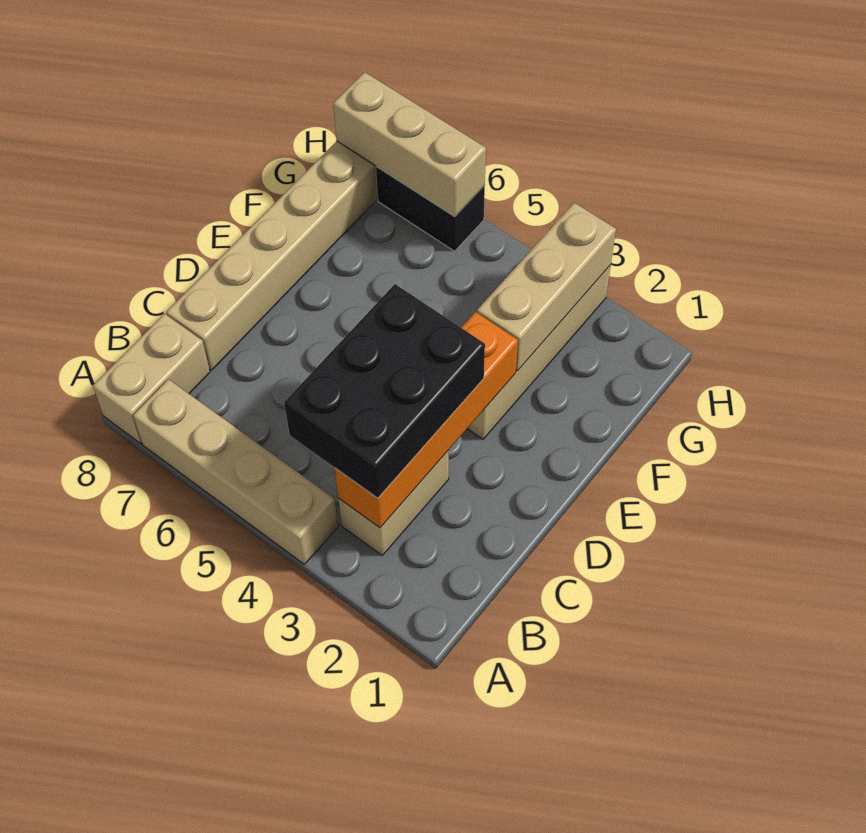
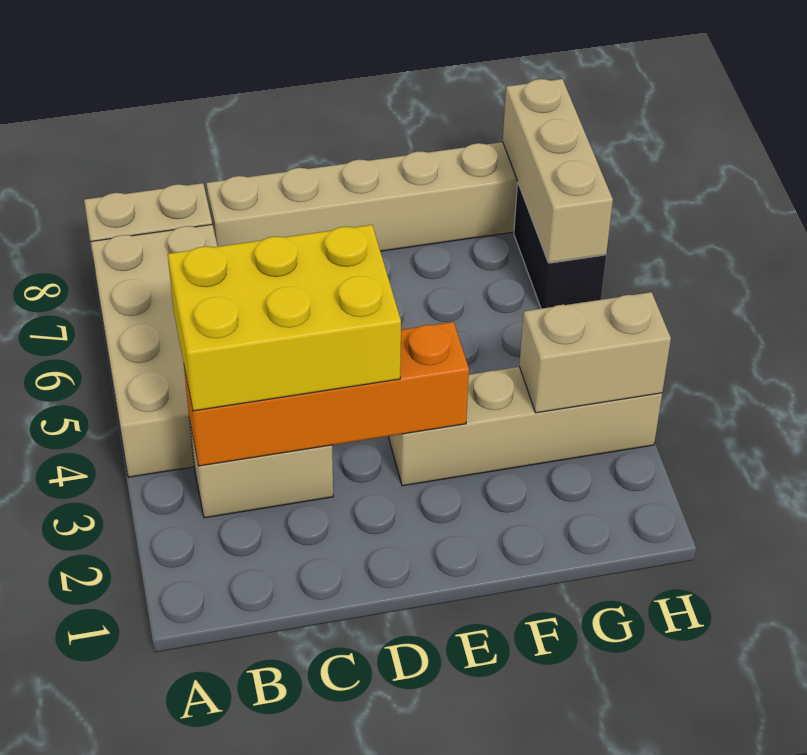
tan brick A4:A7 level 1 -> tan brick A4:B7 level 1
black brick B3:D4 level 3 -> yellow brick B3:D4 level 3
tan brick F3:H3 level 2 -> tan brick G3:H3 level 2

